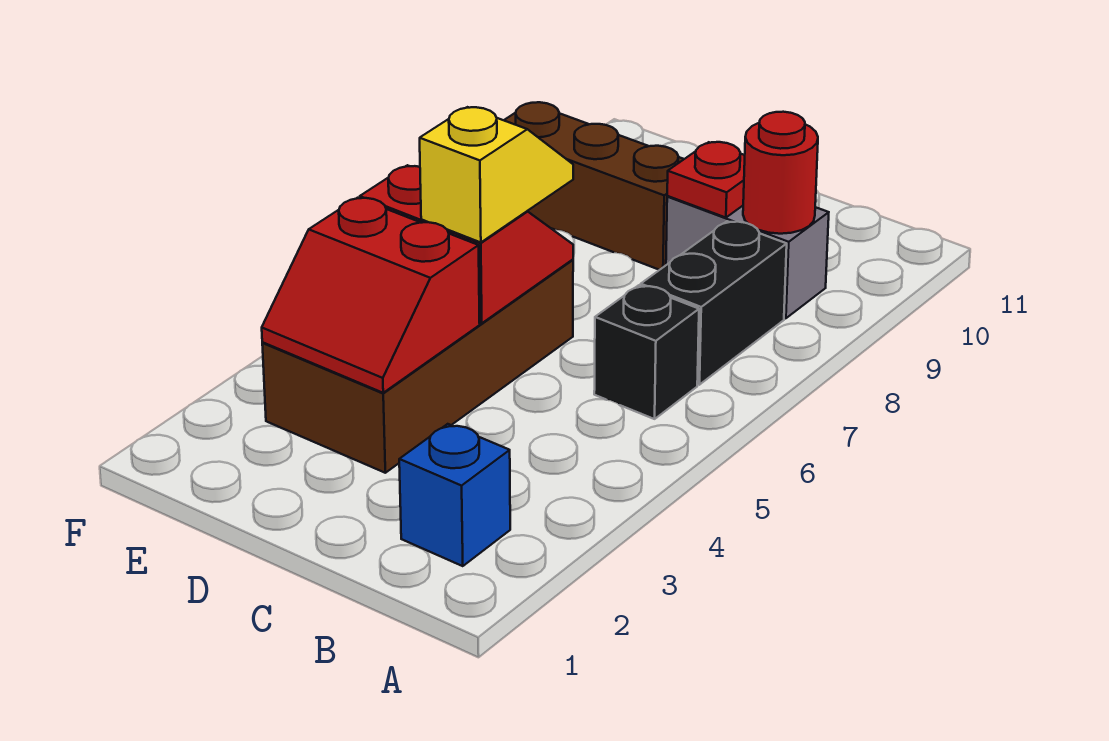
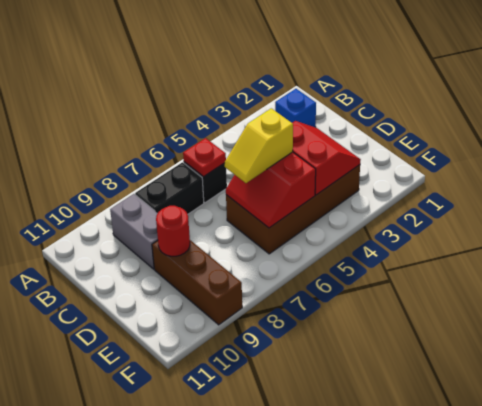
red round brick B9 level 2 -> red round brick D9 level 2
red plate C9 level 2 -> red plate B6 level 2

